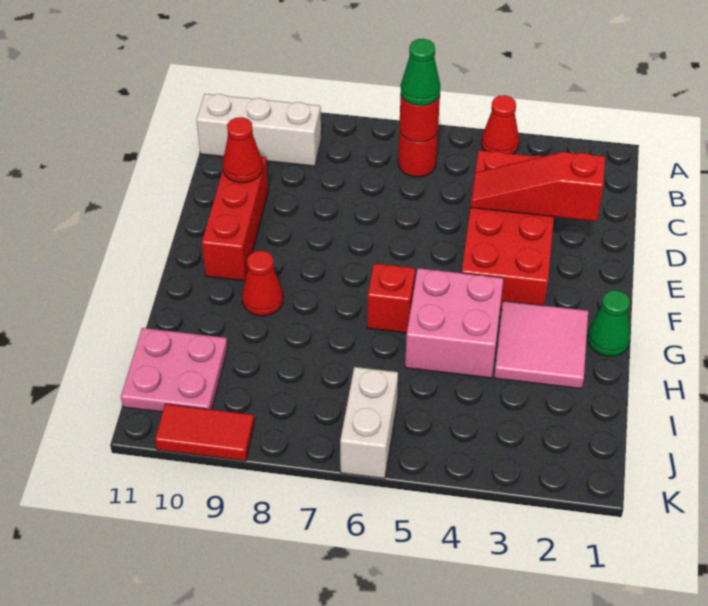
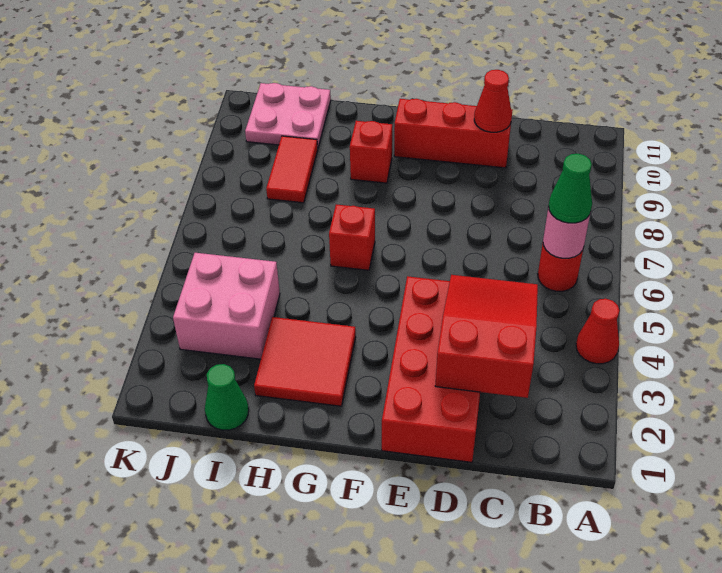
red round brick B6 level 2 -> pink round brick B6 level 2
white brick B9:B11 level 1 -> none
red brick C3:F4 level 1 -> red brick D1:E4 level 1
red slope D2:D4 level 2 top 2 -> red slope C2:D4 level 2 top 2
green cone G1 level 1 -> green cone I1 level 1
pink tile G2:H3 level 1 -> red tile G2:H3 level 1
pink brick G4:H5 level 1 -> pink brick I3:J4 level 1
red cone G9 level 1 -> red brick G9 level 1
white brick J6:K6 level 1 -> none
red tile K9:K10 level 1 -> red tile I8:I9 level 1

